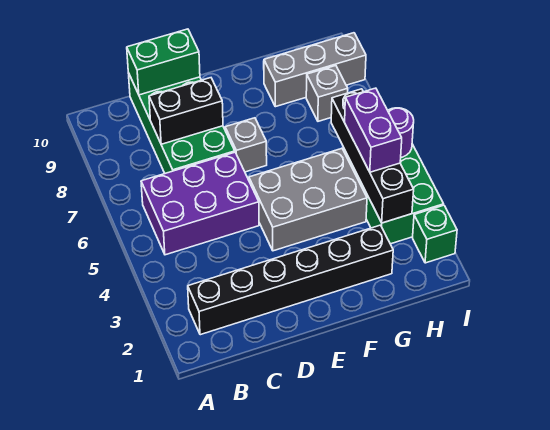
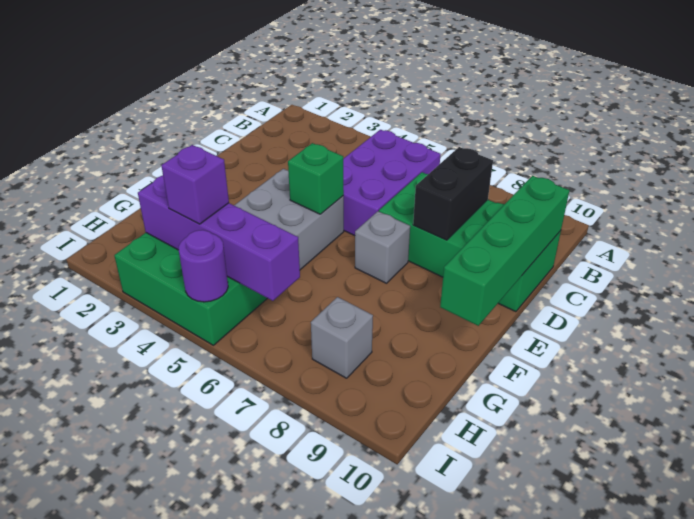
black brick B2:G2 level 1 -> none
green brick C10:D10 level 2 -> green brick C10:F10 level 2
grey brick G9:I9 level 1 -> none
black brick H3:H6 level 2 -> purple brick H3:H6 level 2
purple brick H4:H5 level 3 -> purple brick H4 level 3
green brick I2 level 1 -> green brick E5 level 2

